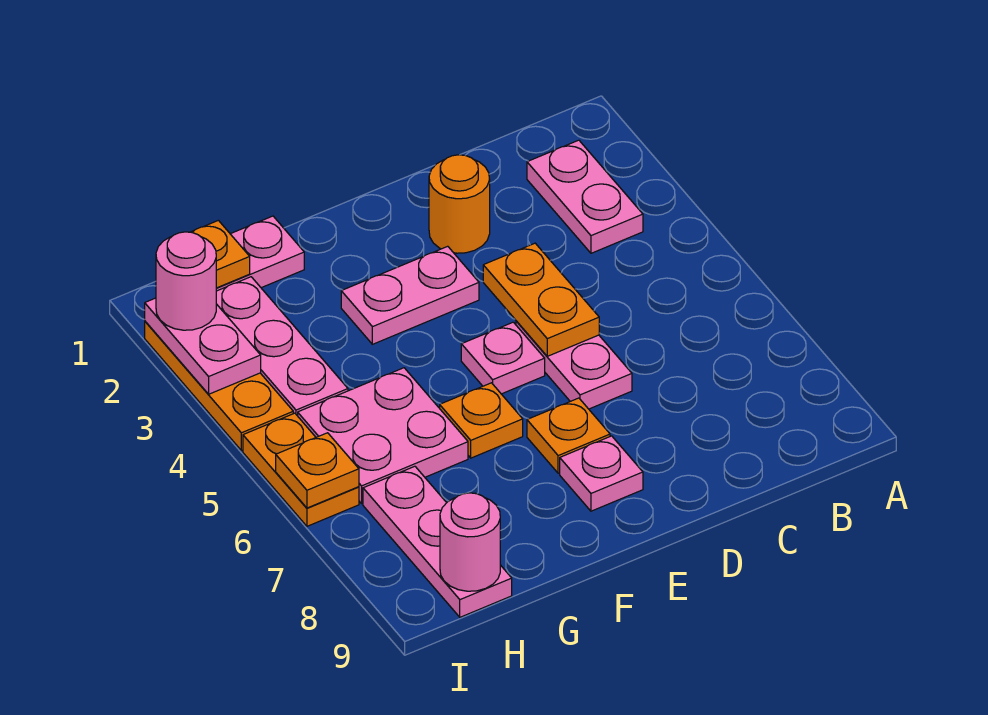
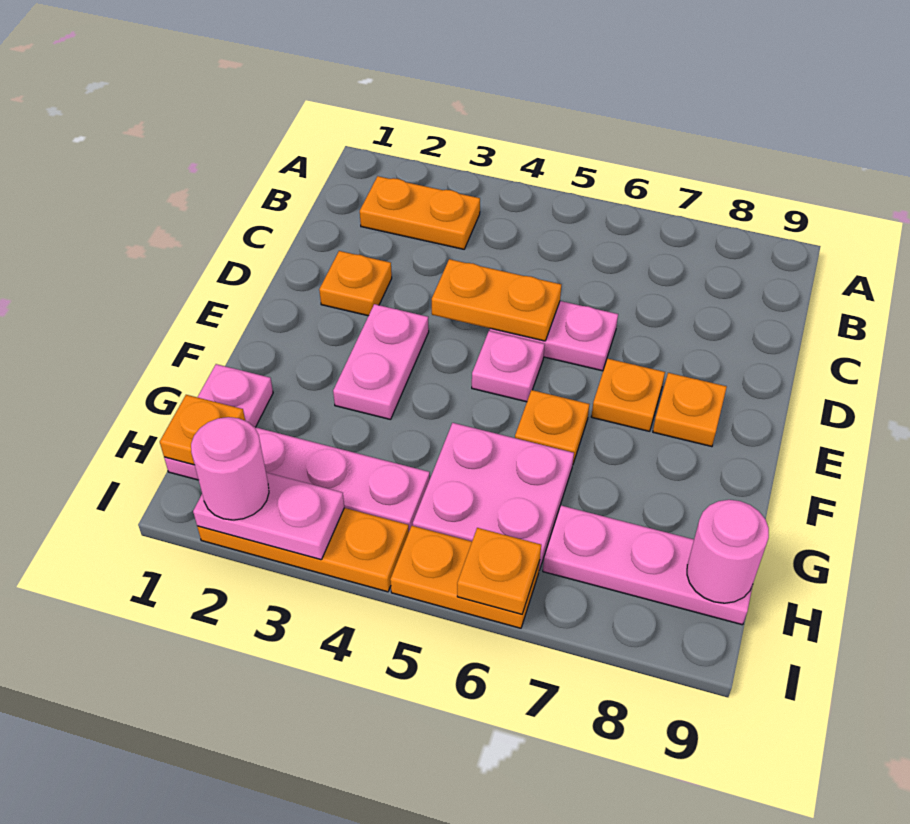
pink plate B2:B3 level 1 -> orange plate B2:B3 level 1
orange round brick D2 level 1 -> orange plate D2 level 1
pink plate E8 level 1 -> orange plate E8 level 1

